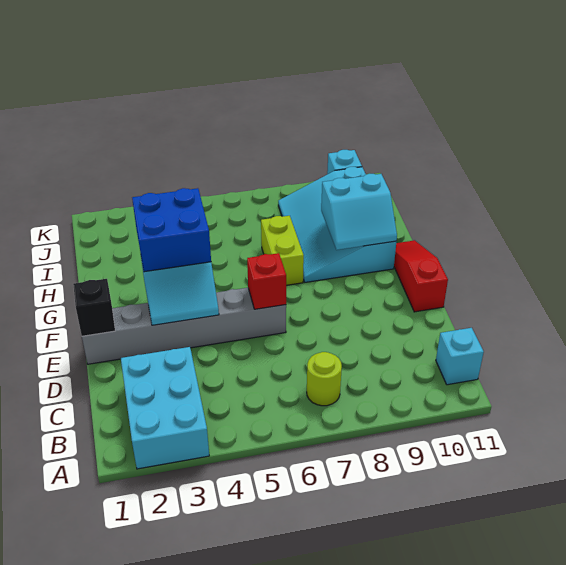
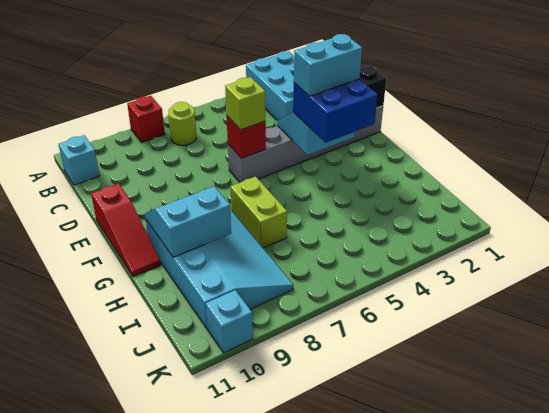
none -> red brick A8 level 1
none -> lime brick E6 level 3
none -> cyan brick F3:F4 level 4

